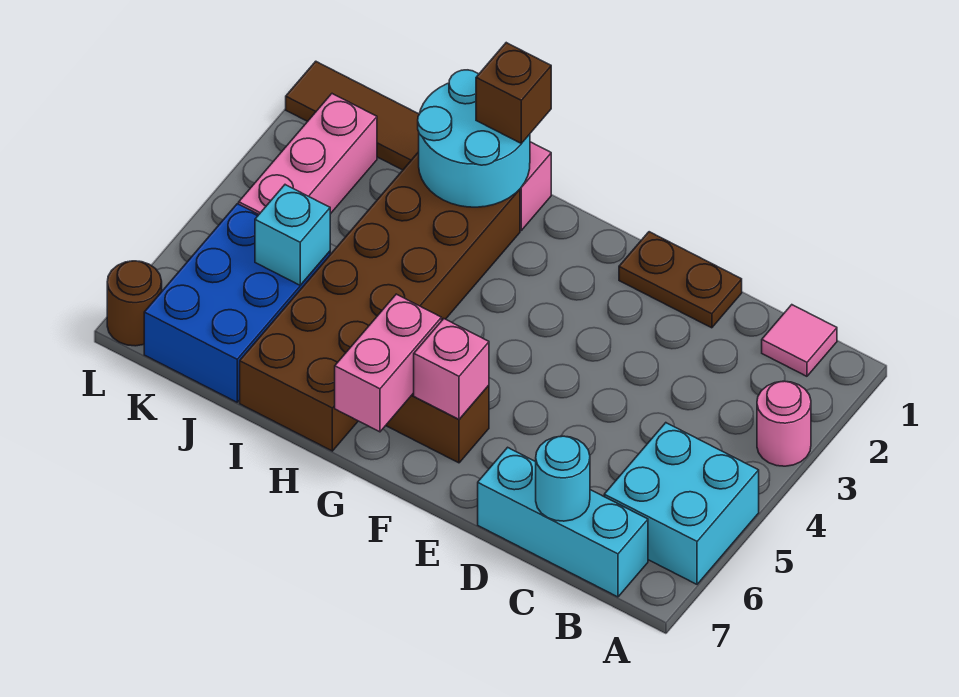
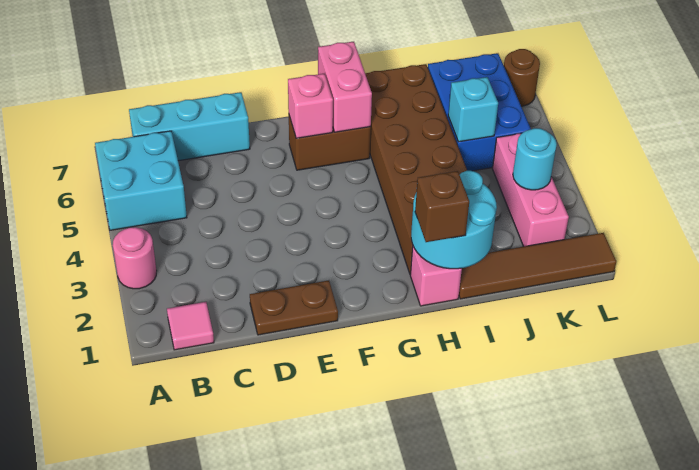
cyan round brick C7 level 2 -> cyan round brick K3 level 2

